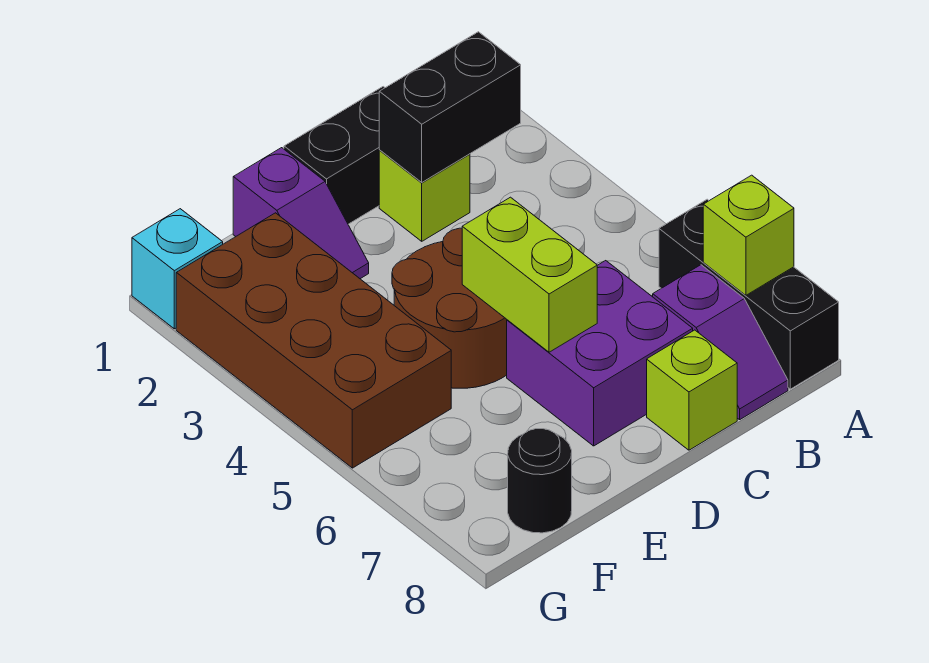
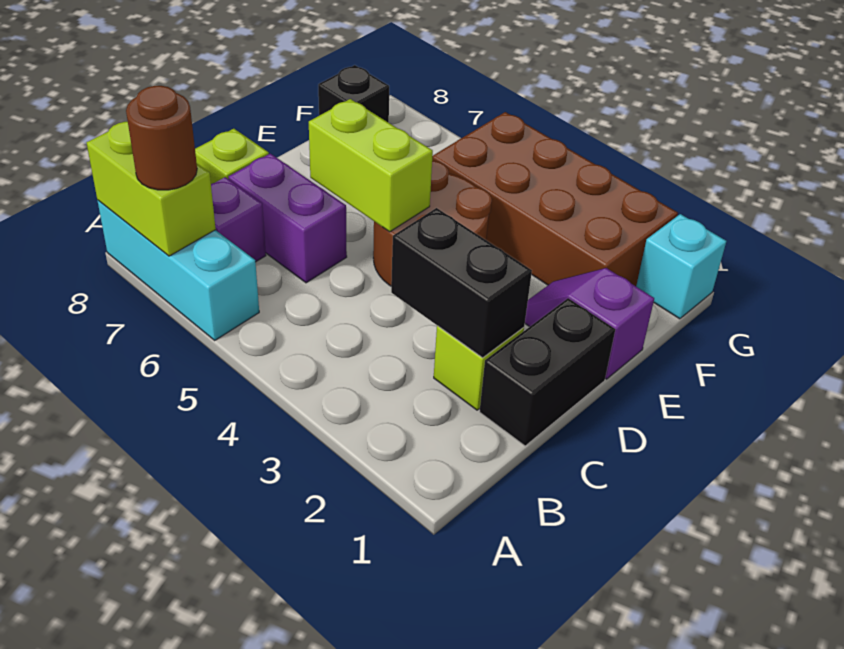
black brick A6:A8 level 1 -> cyan brick A6:A8 level 1
lime brick A7 level 2 -> lime brick A7:A8 level 2
none -> brown round brick A7 level 3
black brick B2:C2 level 2 -> black brick C2:C3 level 2
purple brick C6:D7 level 1 -> purple brick C6:C7 level 1
black round brick F8 level 1 -> black brick F8 level 1

